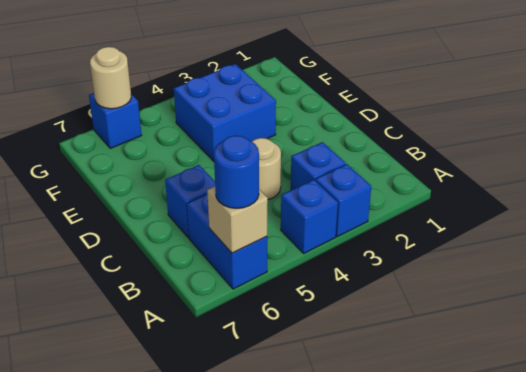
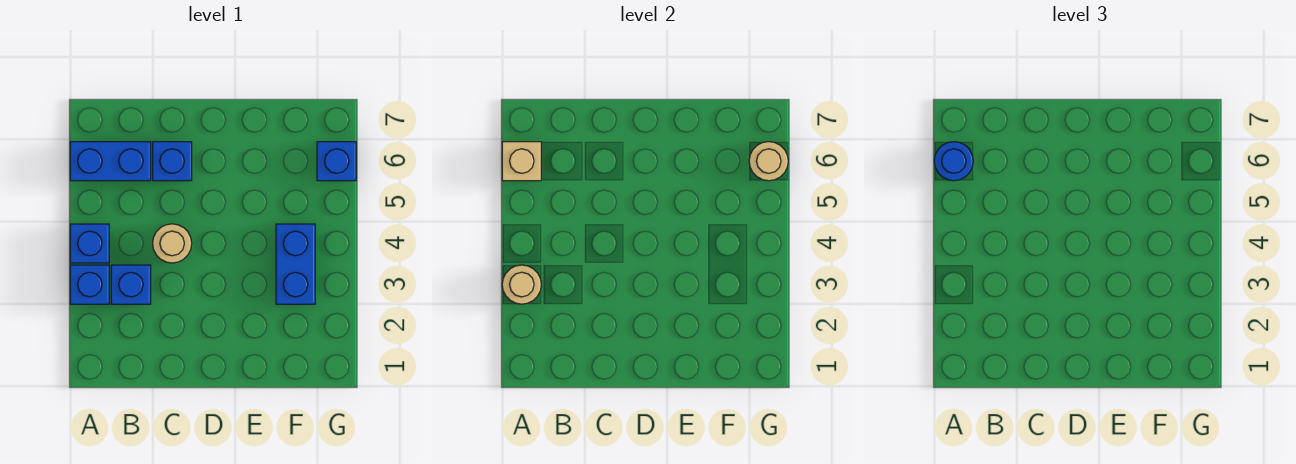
none -> tan round brick A3 level 2
blue brick E3:F4 level 1 -> blue brick F3:F4 level 1

